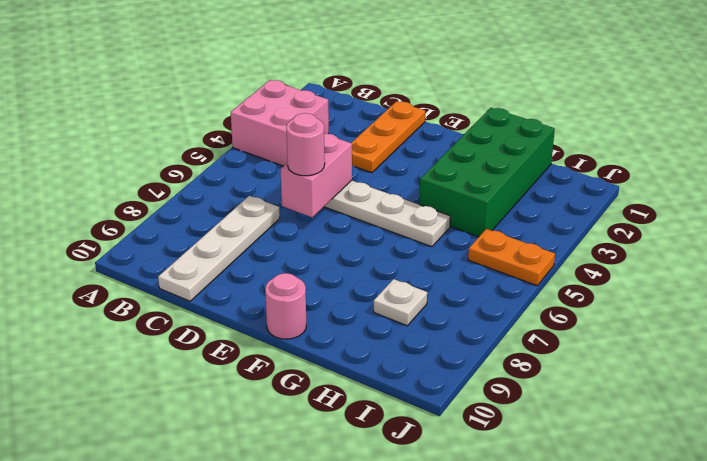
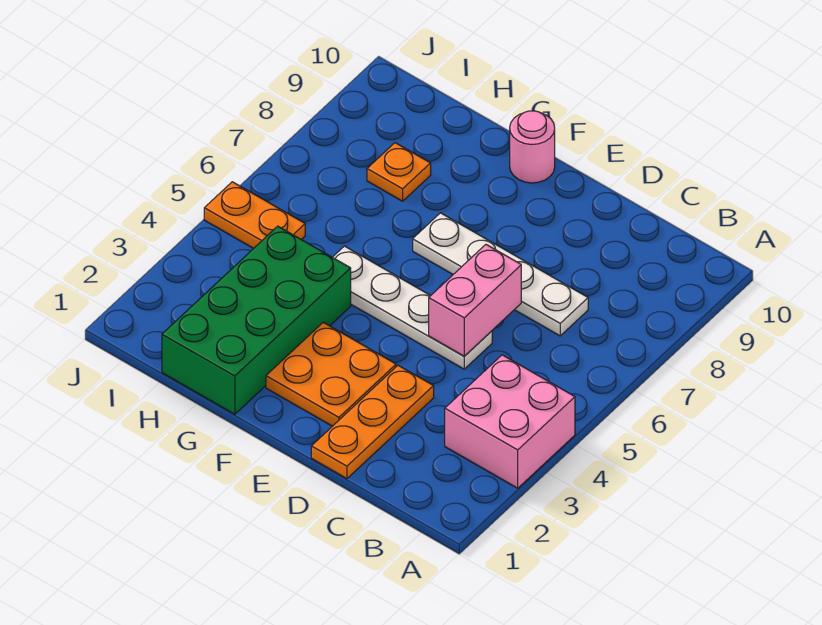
white plate C7:C10 level 1 -> white plate C7:F7 level 1
pink round brick D6 level 3 -> none
none -> orange plate E2:F3 level 1
white plate H8 level 1 -> orange plate H8 level 1

